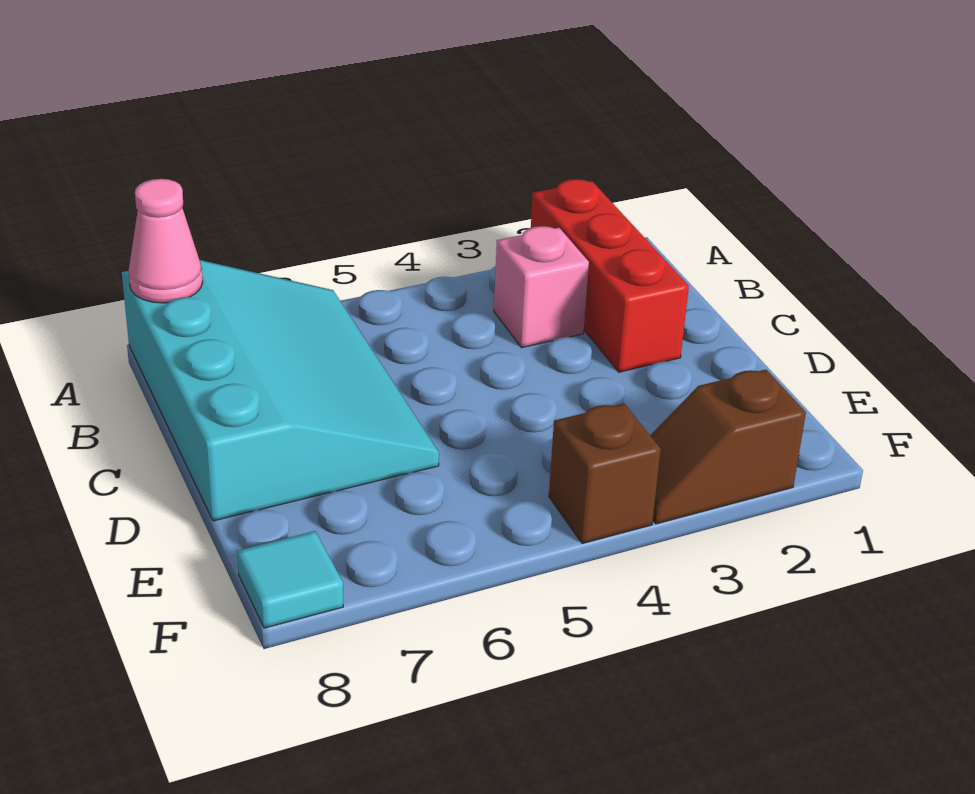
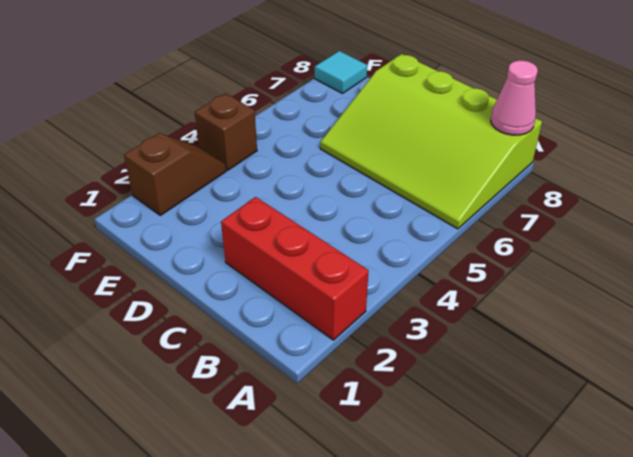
cyan slope A6:D8 level 1 top 8 -> lime slope A6:D8 level 1 top 8
pink brick B3 level 1 -> none

